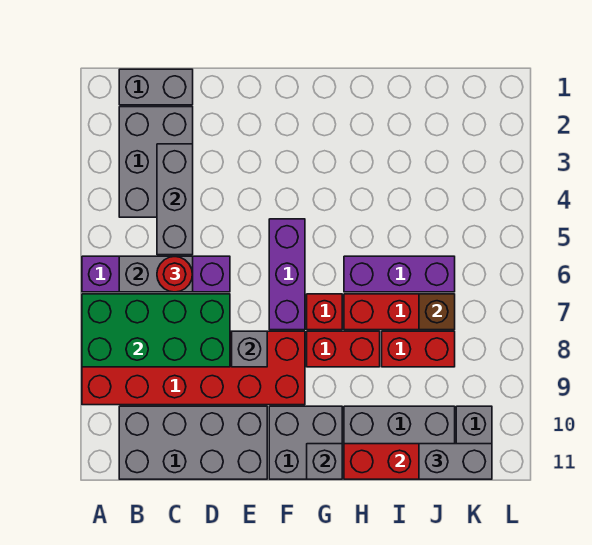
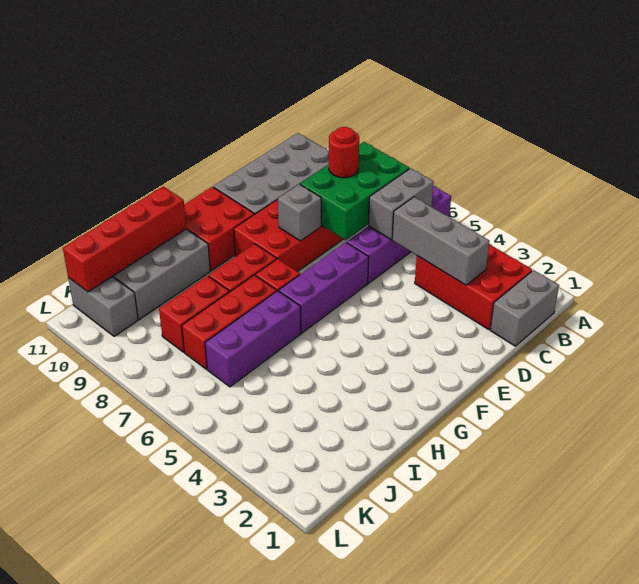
green brick A7:D8 level 2 -> green brick B7:D8 level 2
grey brick B2:C4 level 1 -> red brick B2:C4 level 1
red round brick C6 level 3 -> red round brick C8 level 3
purple brick F5:F7 level 1 -> purple brick E6:G6 level 1
grey brick F10:G11 level 1 -> red brick F10:G11 level 1
grey brick G11 level 2 -> none
brown brick J7 level 2 -> none
grey brick J11:K11 level 3 -> none

